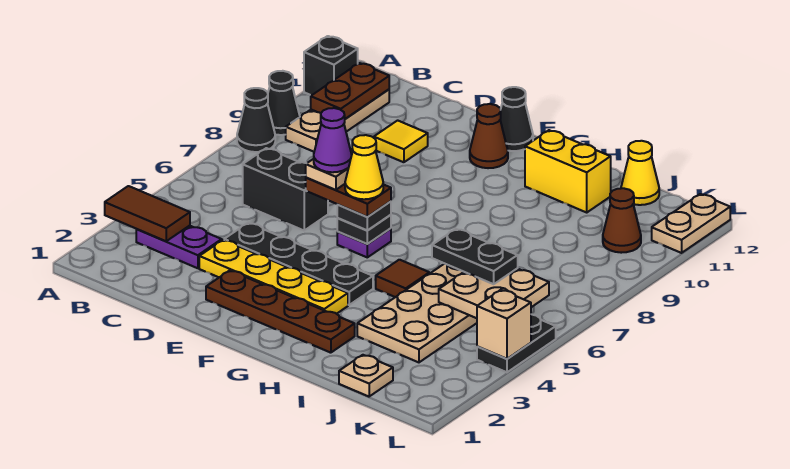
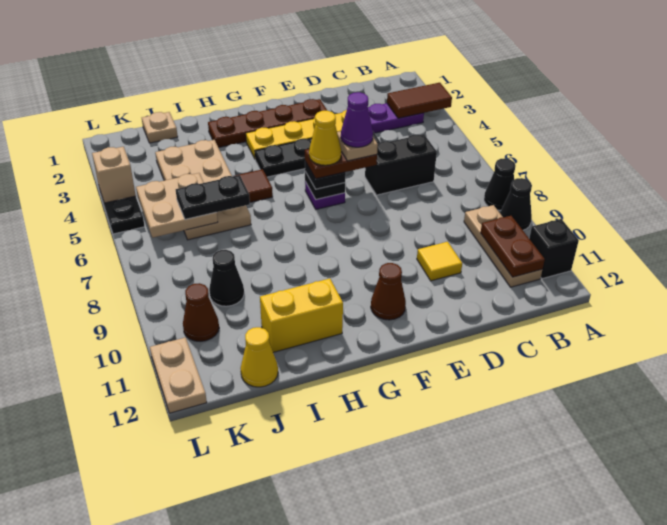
black cone F12 level 1 -> black cone J9 level 1

